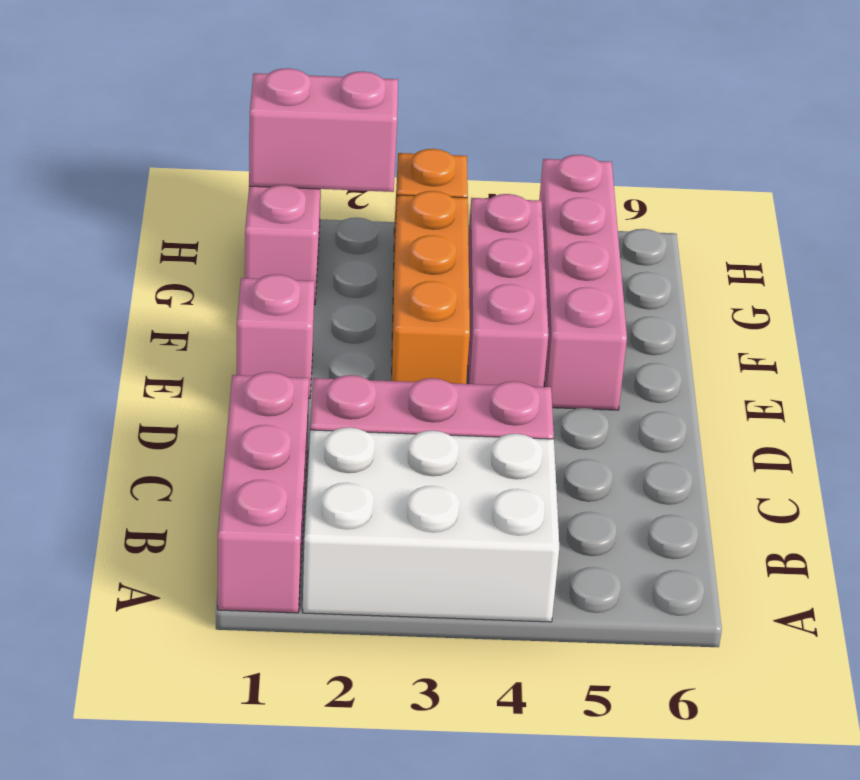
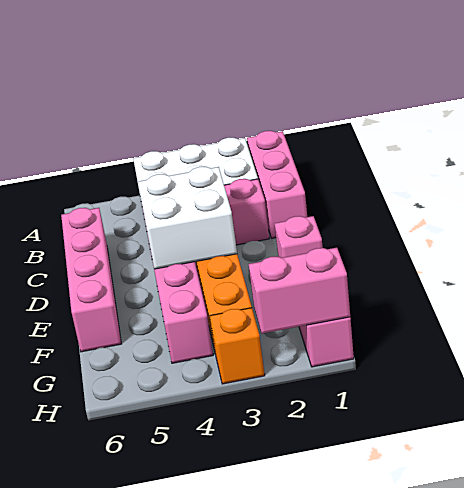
none -> white brick D3:E4 level 2
pink brick E5:H5 level 1 -> pink brick C6:F6 level 1

